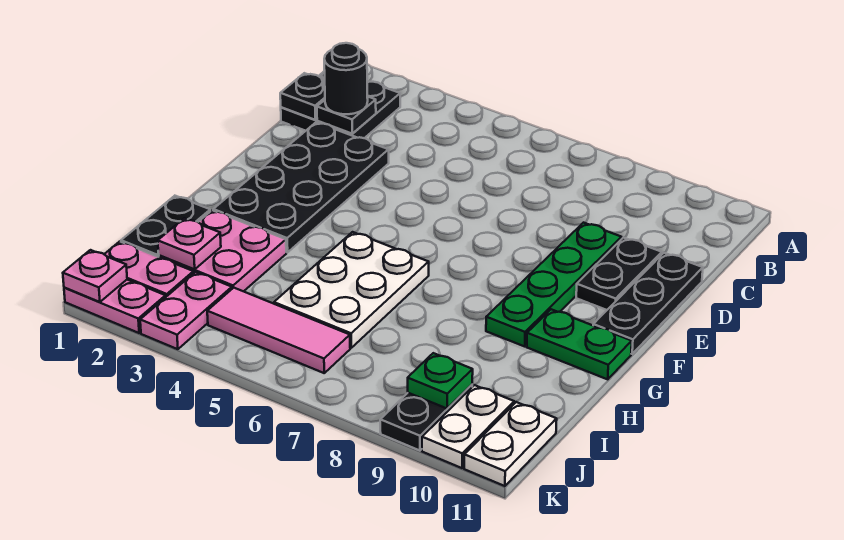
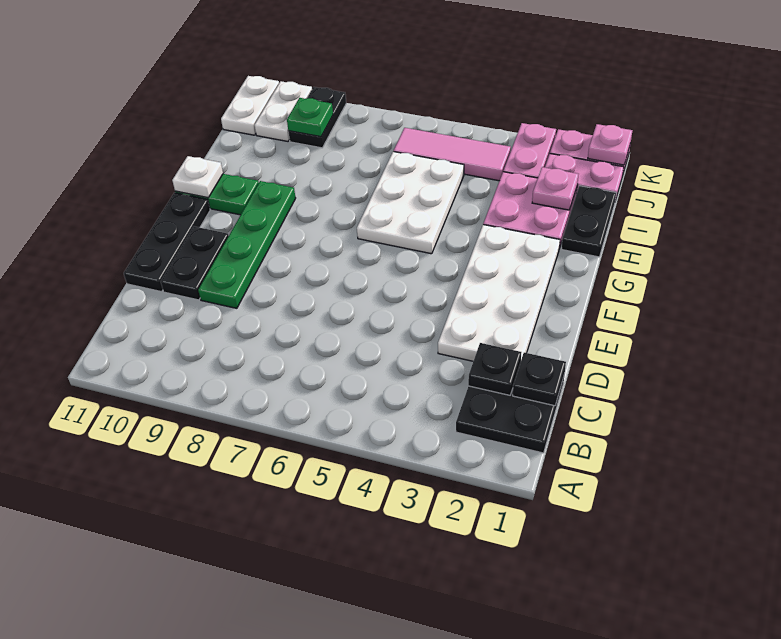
black round brick C2 level 3 -> none
black plate D2:G3 level 1 -> white plate D2:G3 level 1
none -> white plate G11 level 2

